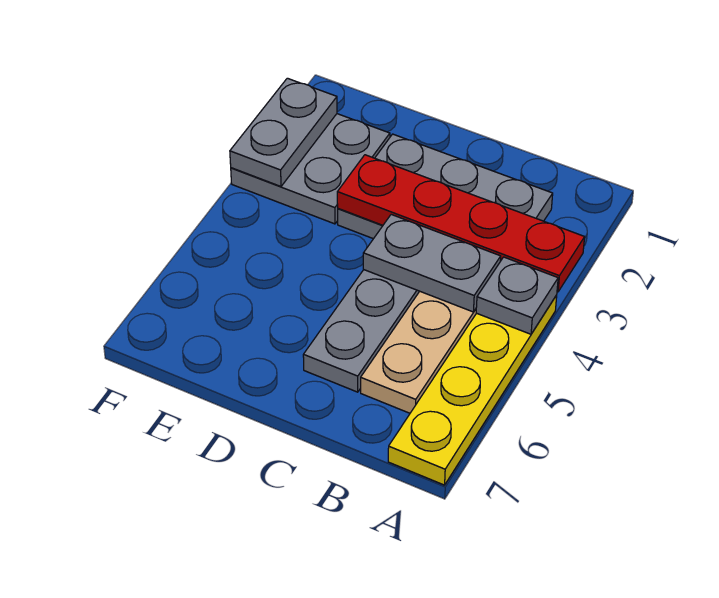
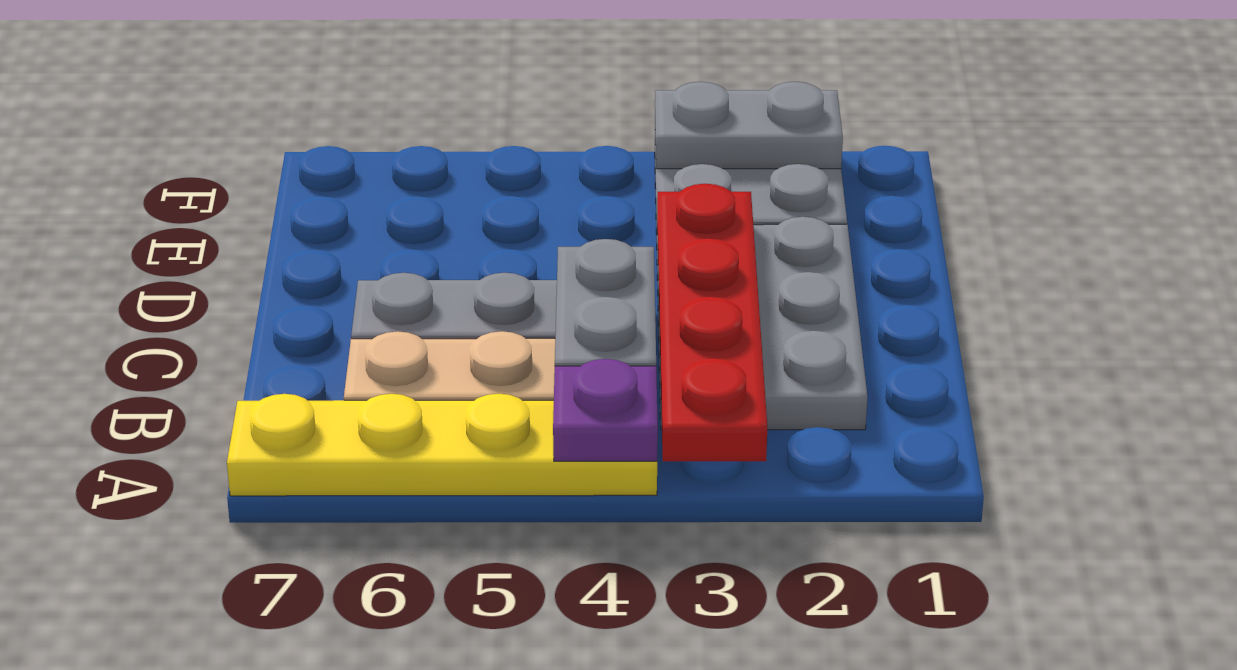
grey plate A4 level 2 -> purple plate A4 level 2

